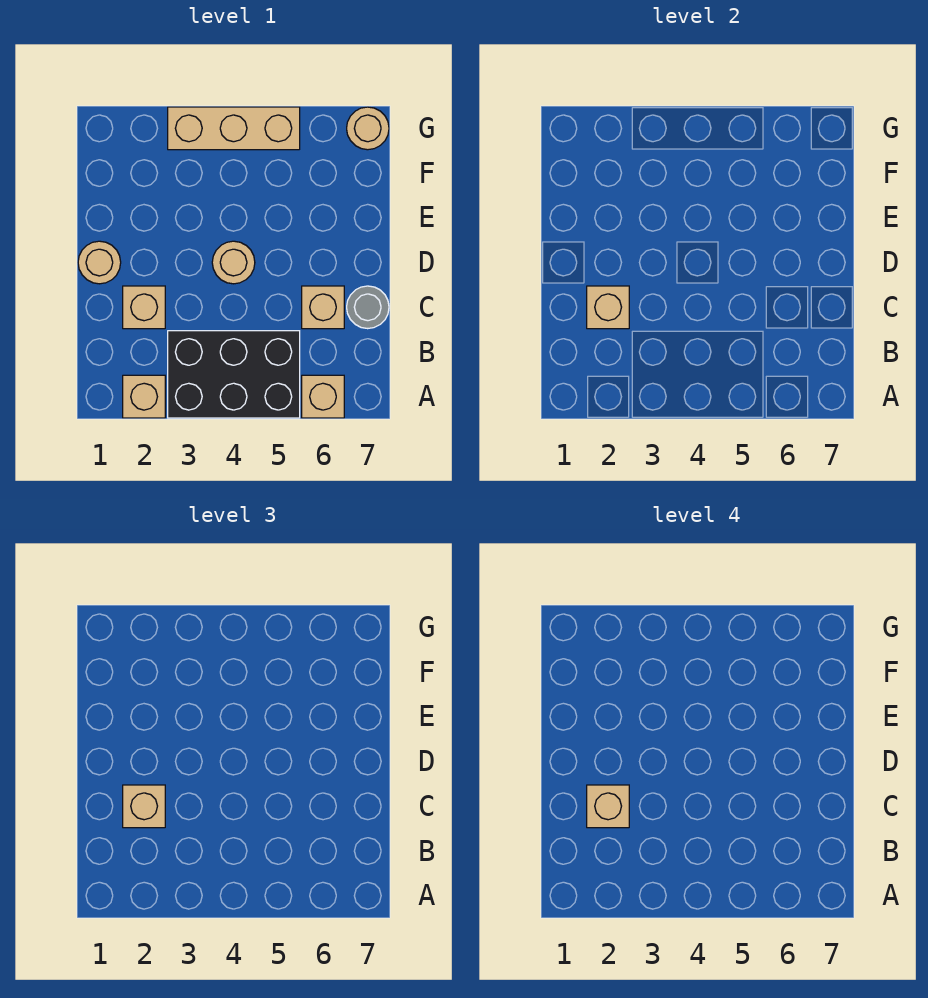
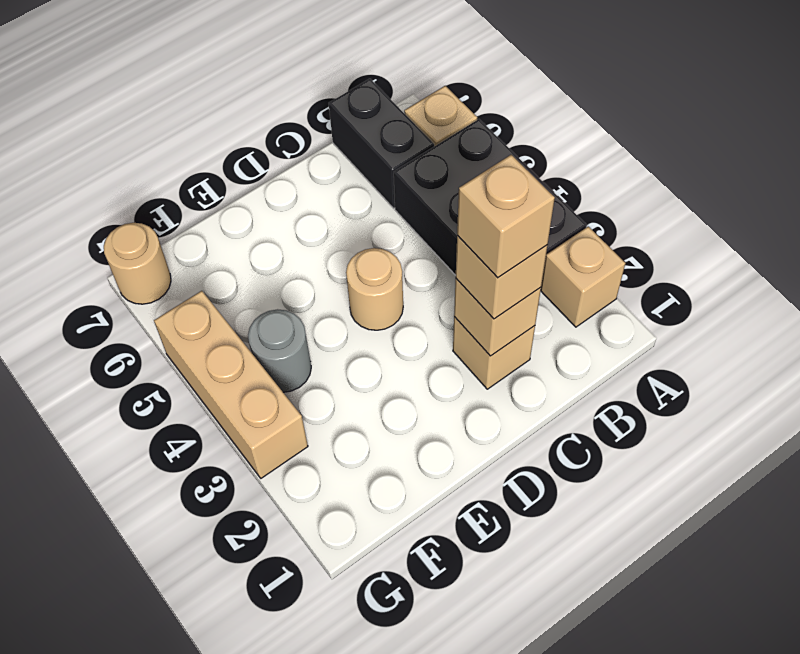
none -> black brick B6:B7 level 1
tan brick C6 level 1 -> none
grey round brick C7 level 1 -> grey round brick F4 level 1
tan round brick D1 level 1 -> none

